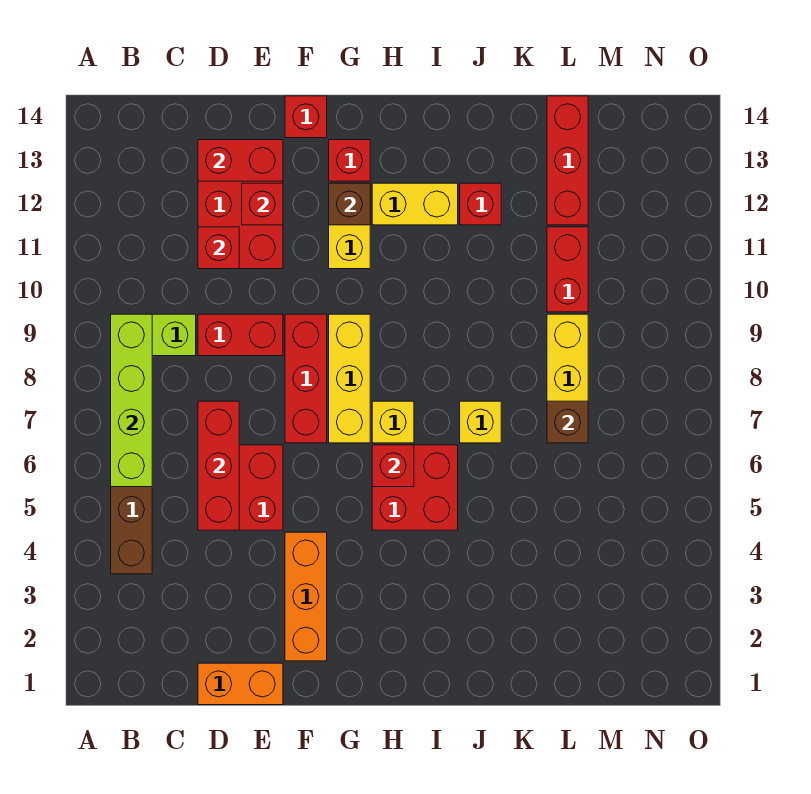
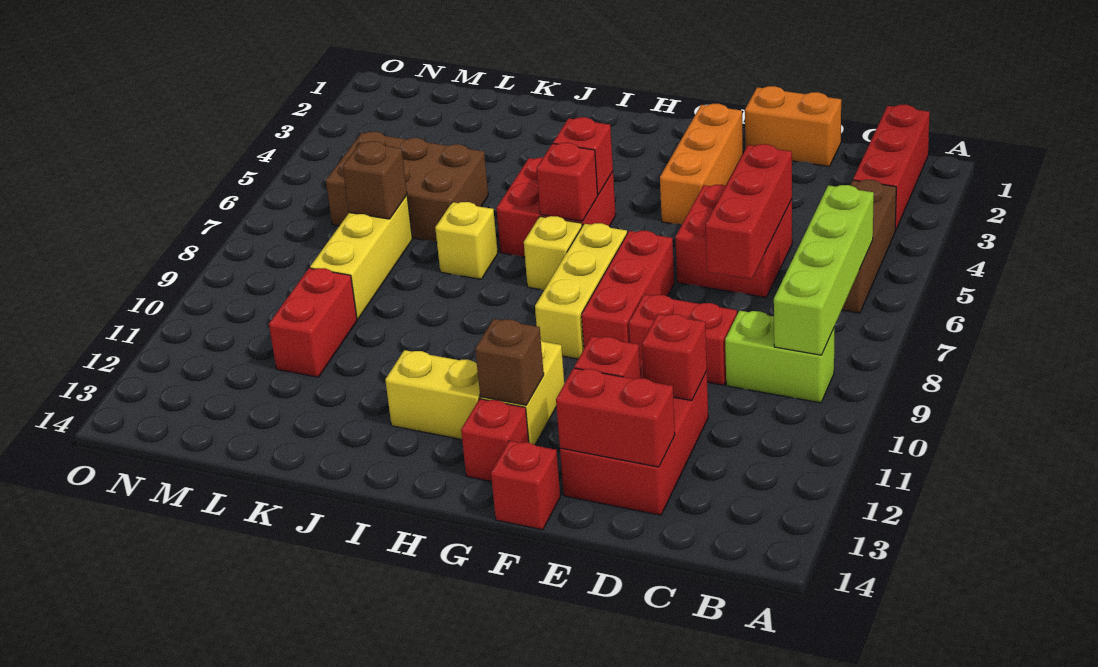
red brick J12 level 1 -> red brick H5 level 2
none -> brown brick K5:M6 level 1
red brick L12:L14 level 1 -> red brick B1:B3 level 1

